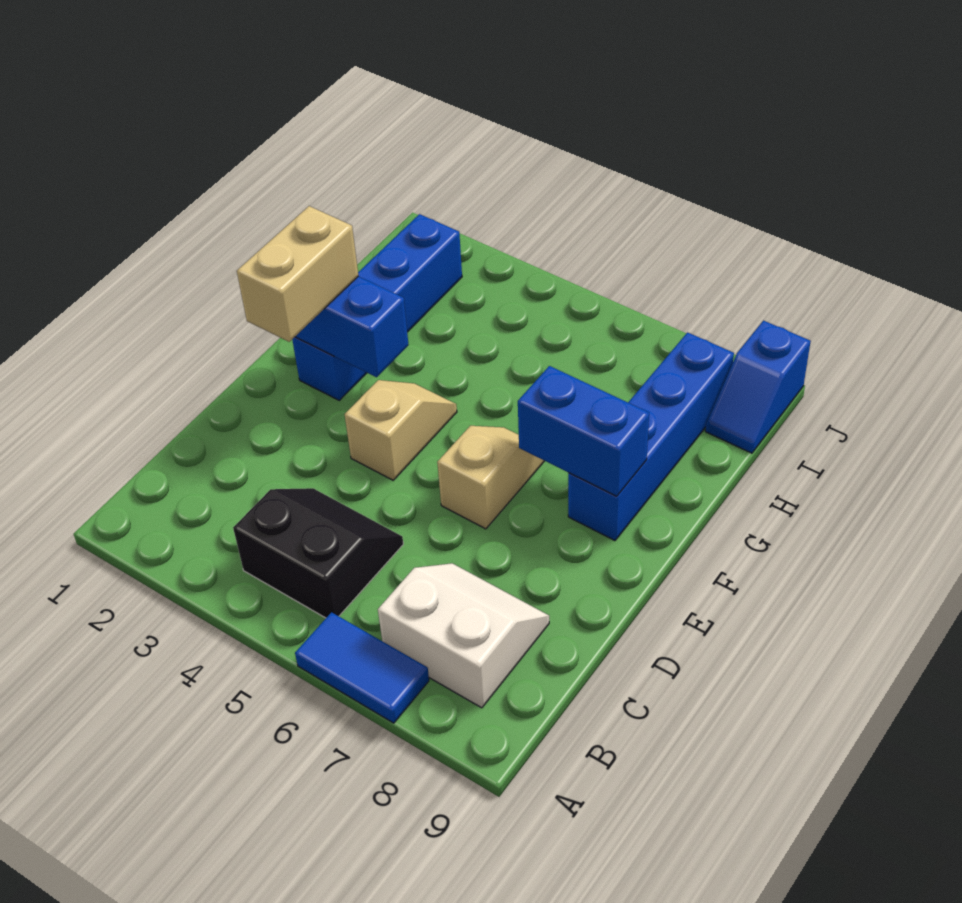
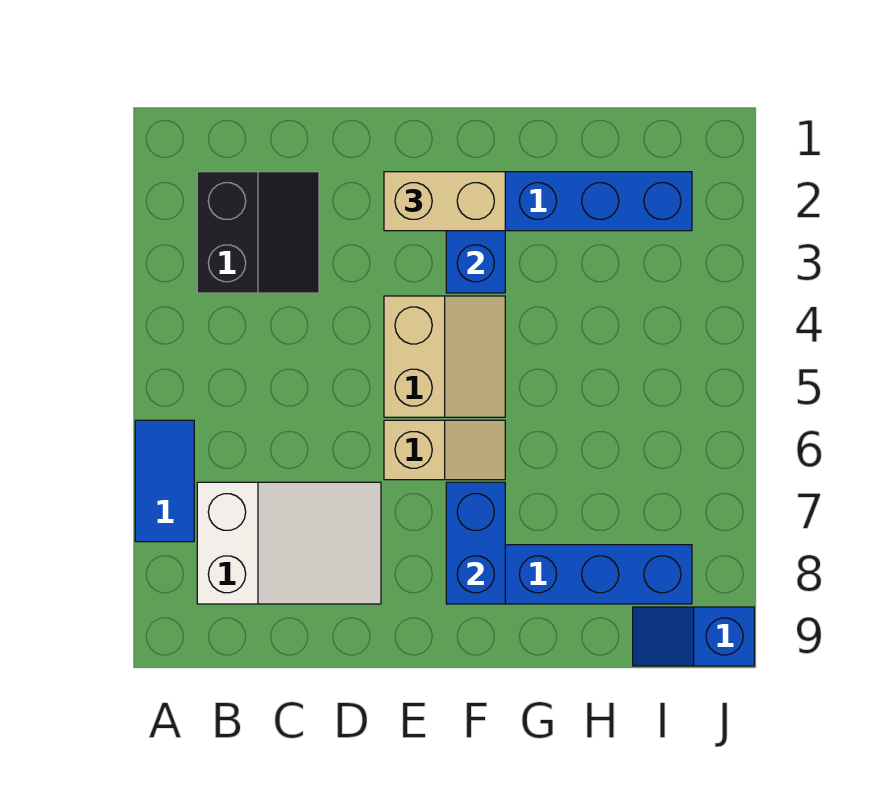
black slope B4:C5 level 1 top B -> black slope B2:C3 level 1 top B
white slope B7:C8 level 1 top B -> white slope B7:D8 level 1 top B
tan slope E4:F4 level 1 top E -> tan slope E4:F5 level 1 top E

